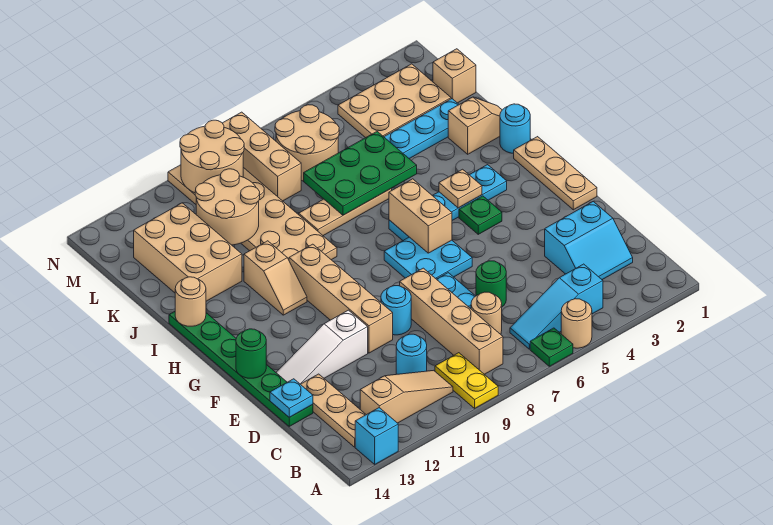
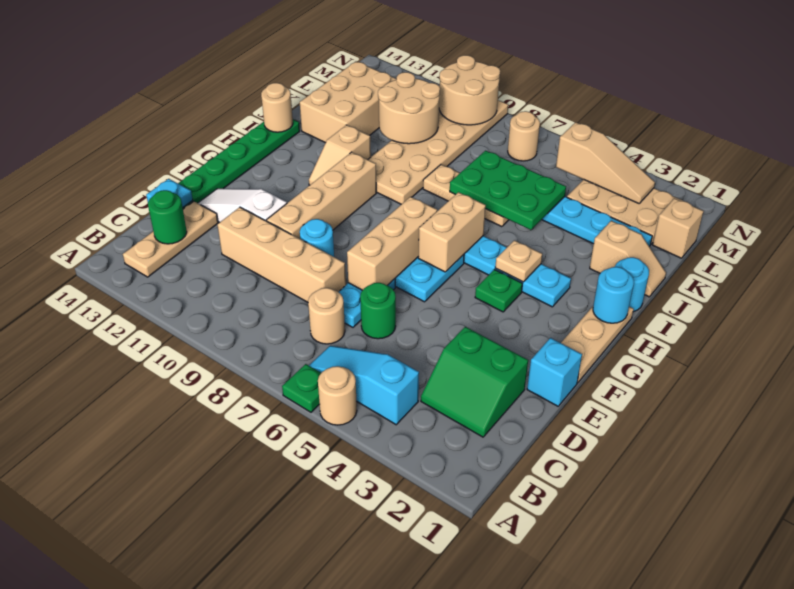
yellow plate A9:B9 level 1 -> none
cyan brick A13 level 1 -> cyan brick E1 level 1
tan brick B8:E8 level 1 -> tan brick D8:D11 level 1
tan slope B10:B12 level 1 top 12 -> tan slope M3:M5 level 2 top 5
cyan slope C2:D3 level 1 top D -> green slope C2:D3 level 1 top D
cyan round brick C10 level 1 -> cyan round brick H1 level 2
green round brick F14 level 2 -> green round brick C13 level 2
tan round brick L6:M7 level 1 -> tan round brick M7 level 1
tan brick L8:N8 level 1 -> tan brick E7:G7 level 2

